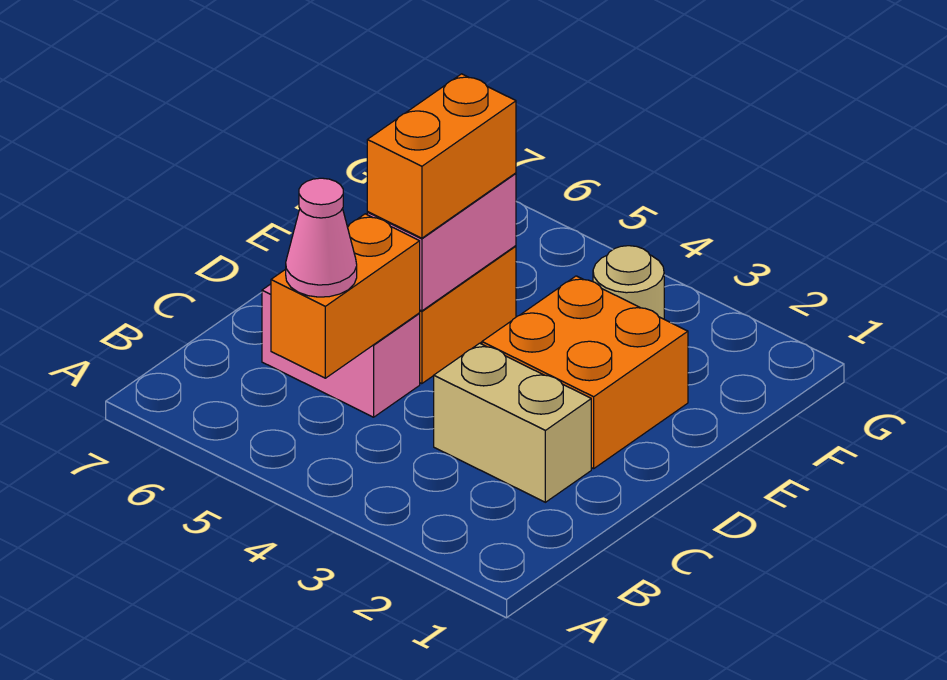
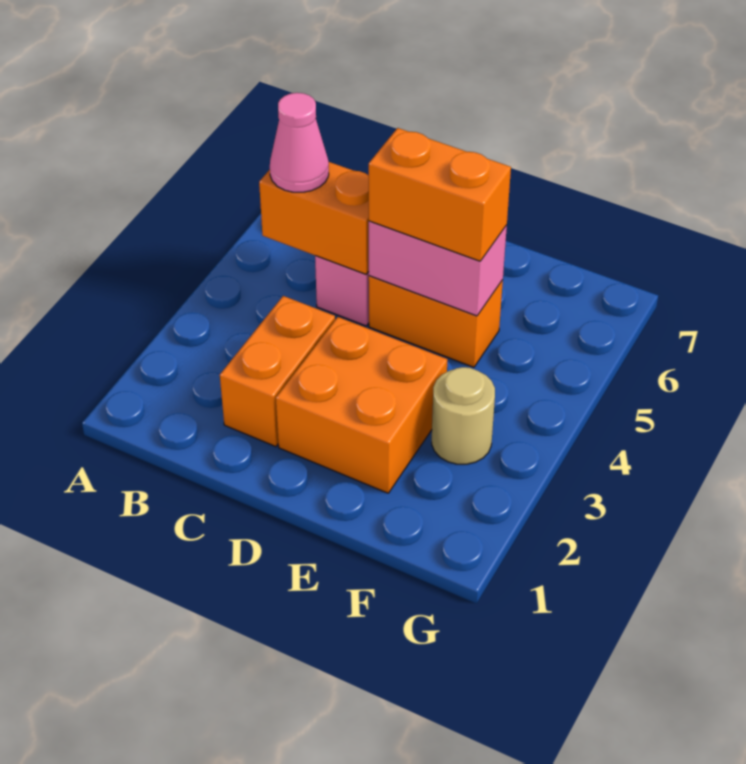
tan brick C2:C3 level 1 -> orange brick C2:C3 level 1

